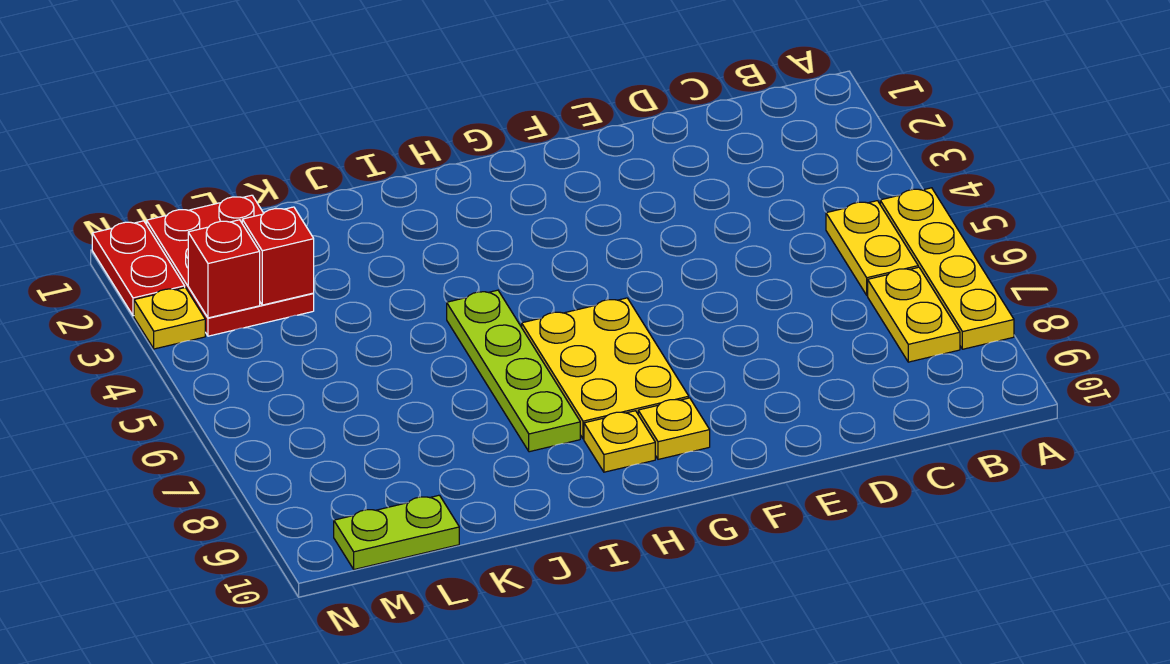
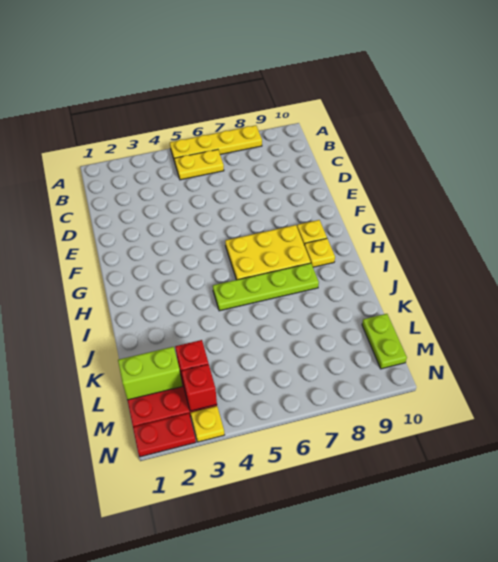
yellow plate B7:B8 level 1 -> none
none -> lime brick L1:L2 level 2

